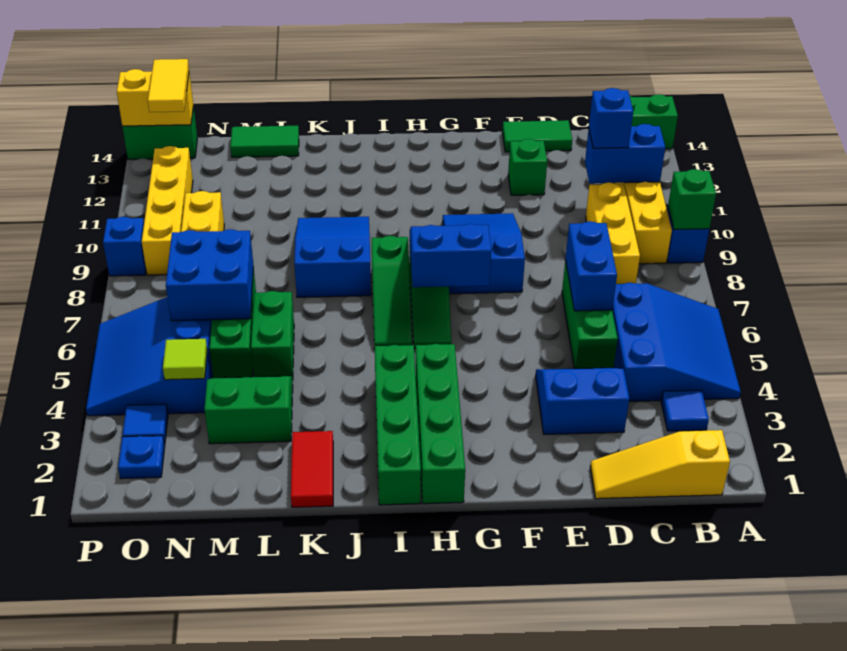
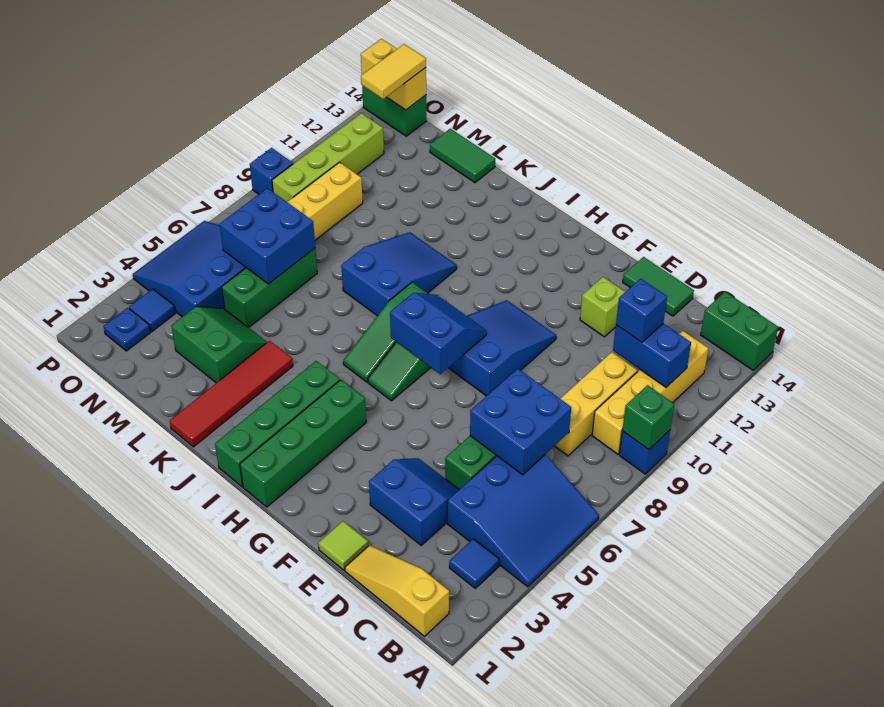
blue brick D6:D7 level 2 -> blue brick C6:D7 level 2
green brick E12 level 1 -> lime brick E12 level 1
red tile K1:K2 level 1 -> red tile K1:K4 level 1
green brick L5:L6 level 1 -> none
lime tile N4 level 2 -> lime tile E1 level 1
yellow brick O9:O12 level 1 -> lime brick O9:O12 level 1

